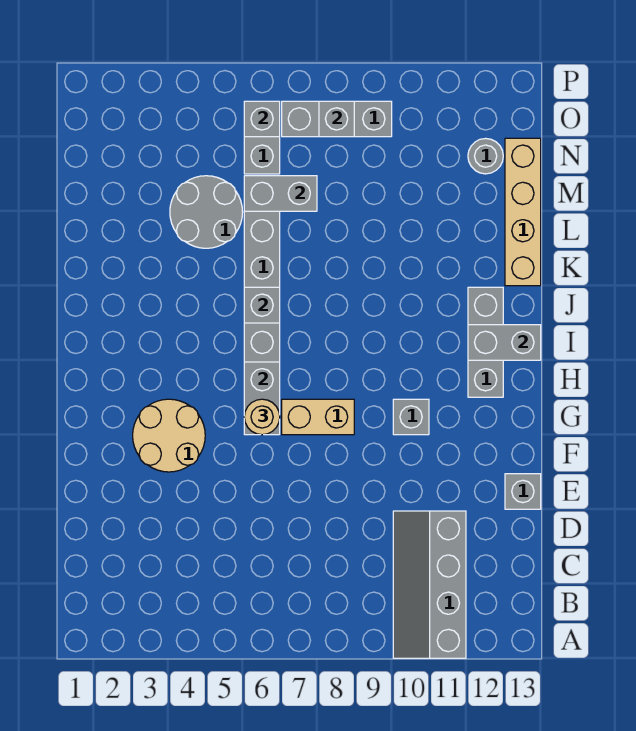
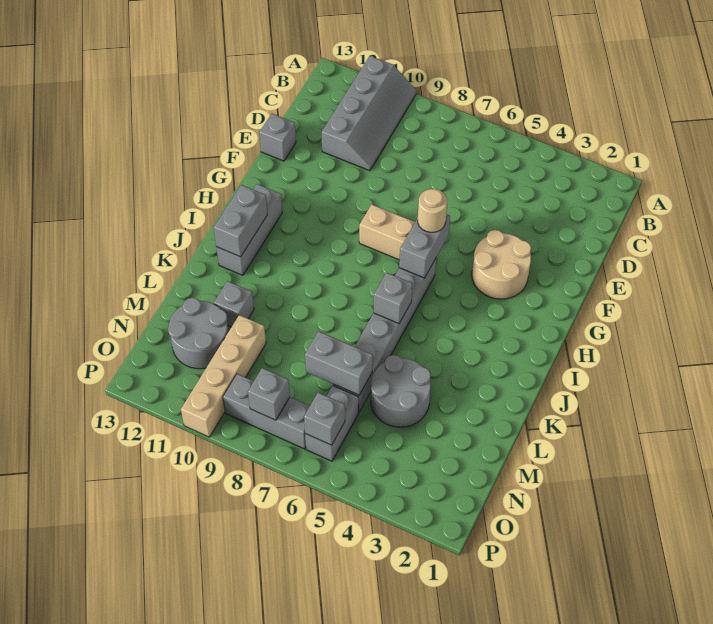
grey brick G10 level 1 -> grey brick L11 level 1
grey brick I12:I13 level 2 -> grey brick I12:J12 level 2
tan brick K13:N13 level 1 -> tan brick M10:P10 level 1
grey round brick N12 level 1 -> grey round brick M11:N12 level 1

